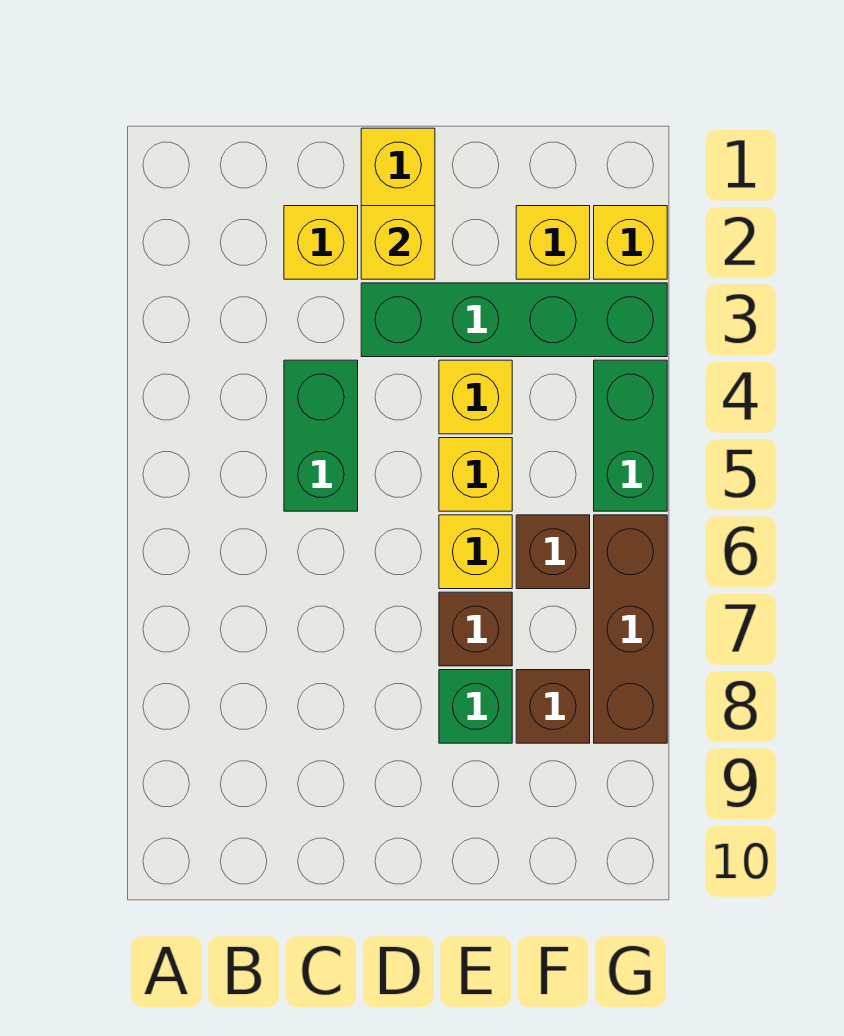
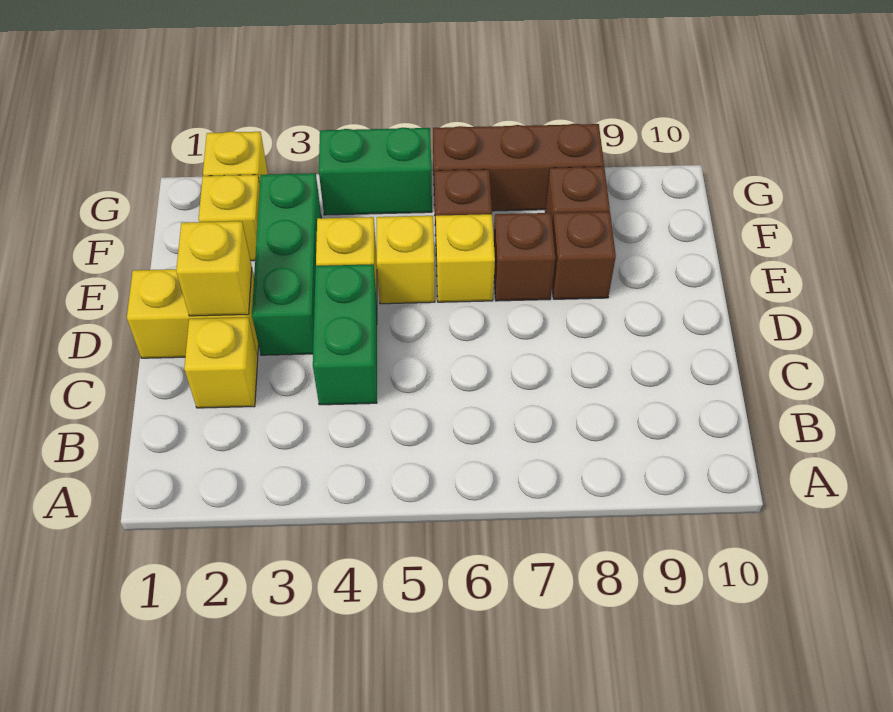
green brick C4:C5 level 1 -> green brick C4:D4 level 1
green brick D3:G3 level 1 -> green brick D3:F3 level 1
green brick E8 level 1 -> brown brick E8 level 1

